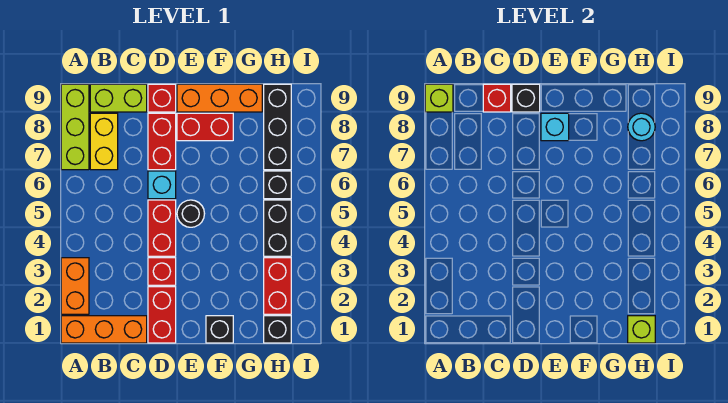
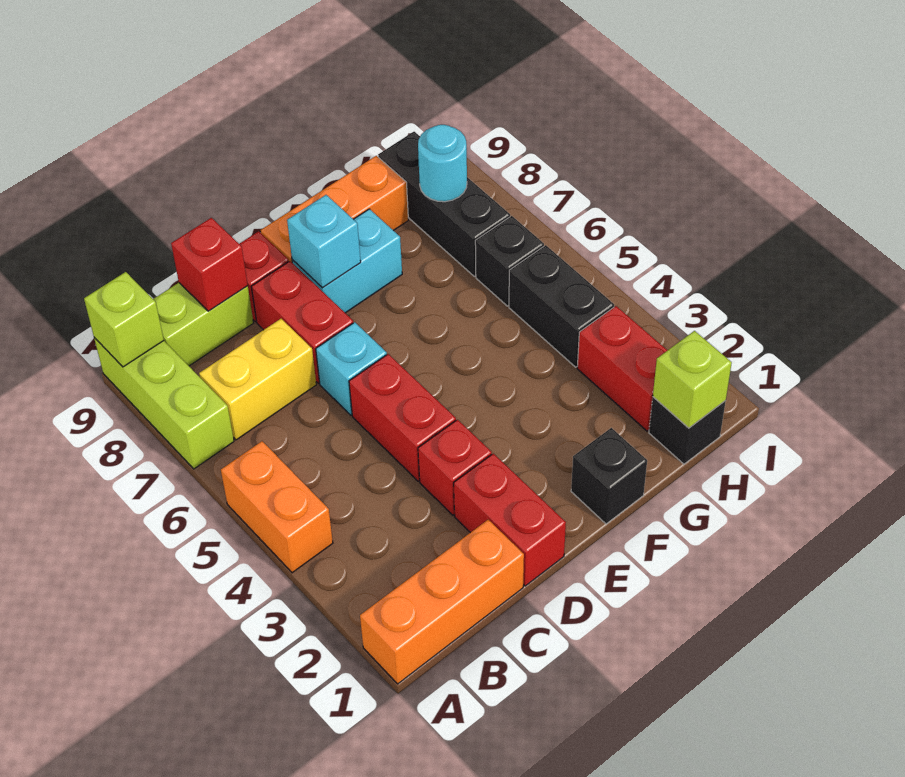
orange brick A2:A3 level 1 -> orange brick A4:A5 level 1
yellow brick B7:B8 level 1 -> yellow brick B7:C7 level 1
black brick D9 level 2 -> none
black round brick E5 level 1 -> none
red brick E8:F8 level 1 -> cyan brick E8:F8 level 1

